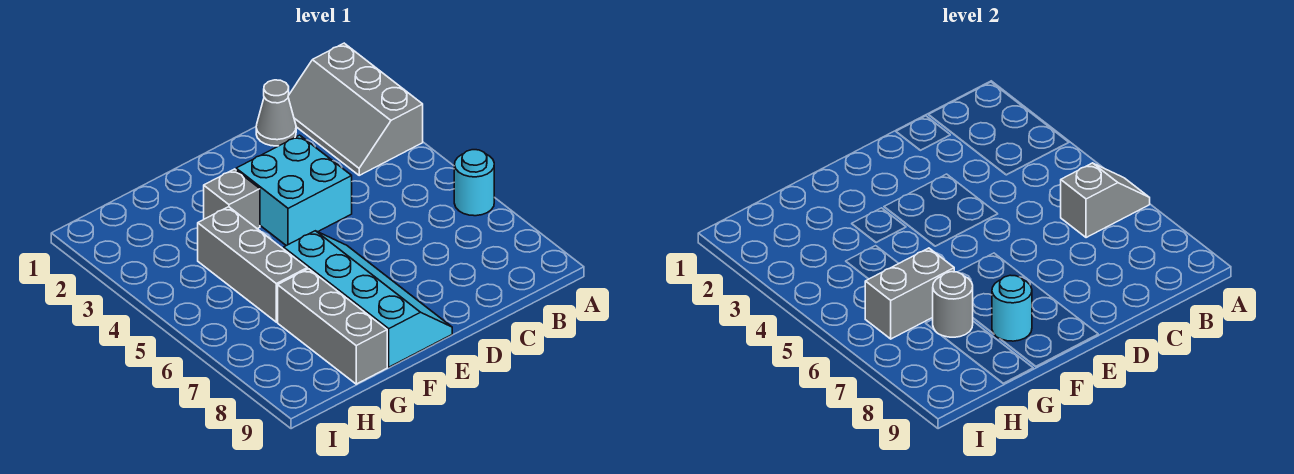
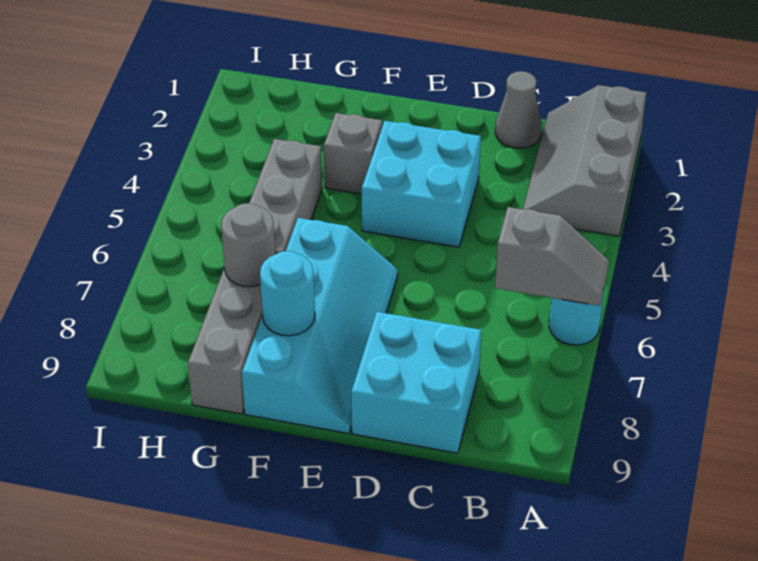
none -> cyan brick C8:D9 level 1
grey brick G6:H6 level 2 -> none

